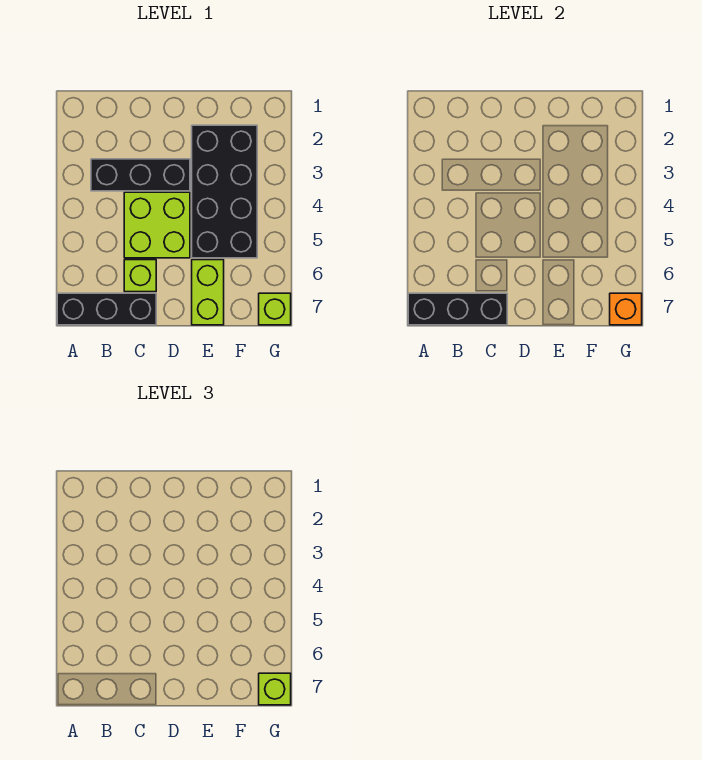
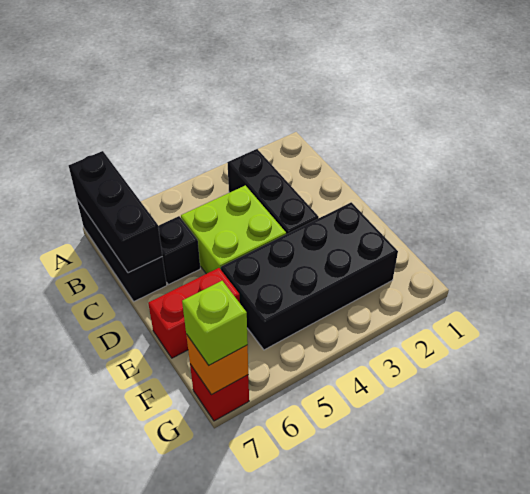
lime brick C6 level 1 -> black brick C6 level 1
lime brick E6:E7 level 1 -> red brick E6:E7 level 1
lime brick G7 level 1 -> red brick G7 level 1

